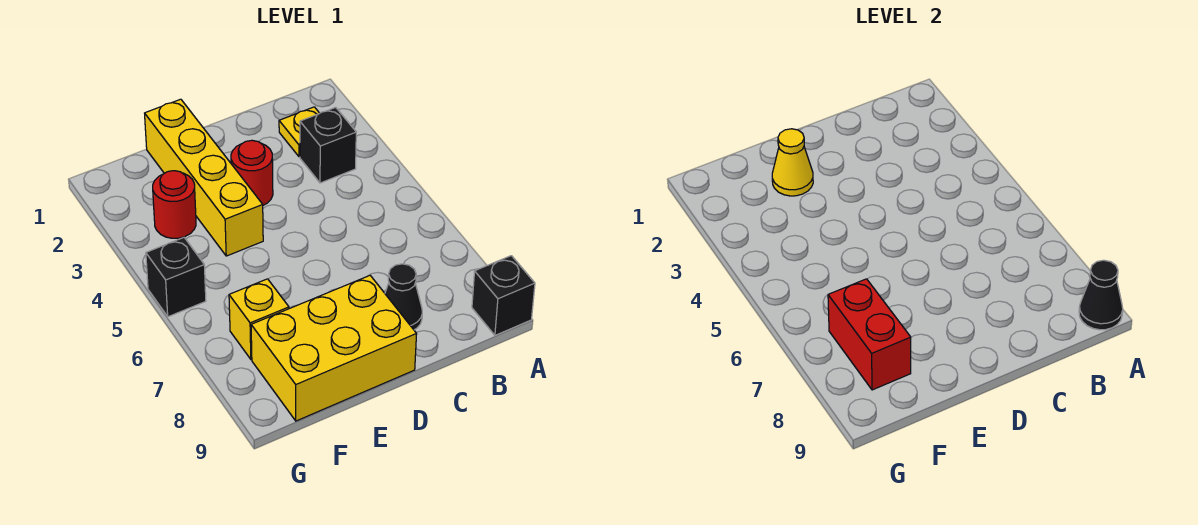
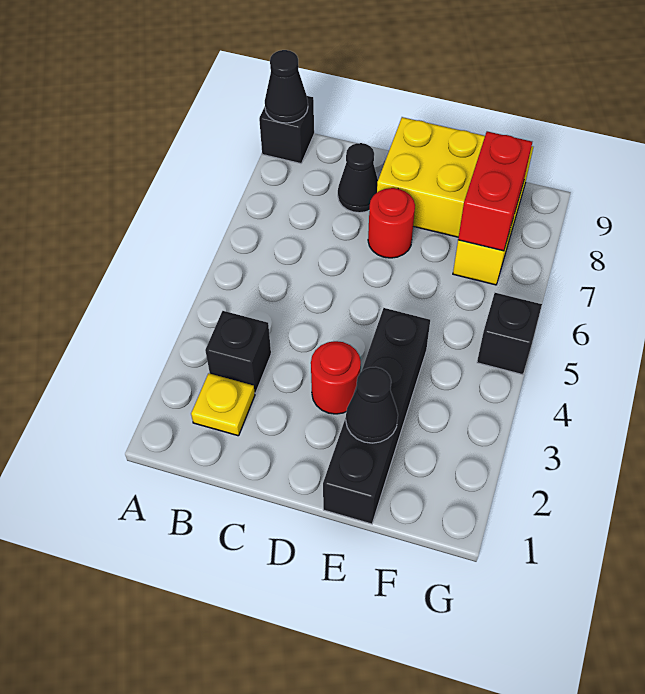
yellow brick E1:E4 level 1 -> black brick E1:E4 level 1
yellow cone E2 level 2 -> black cone E2 level 2
red round brick F3 level 1 -> red round brick D7 level 1

